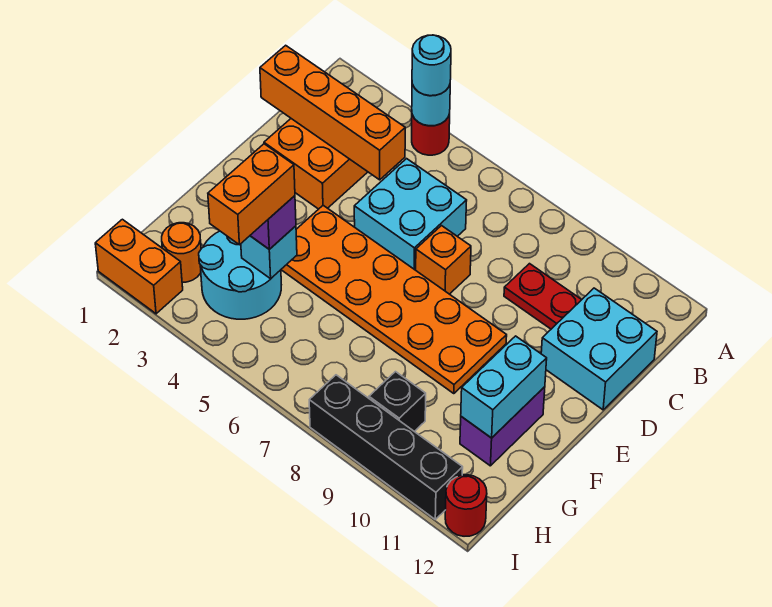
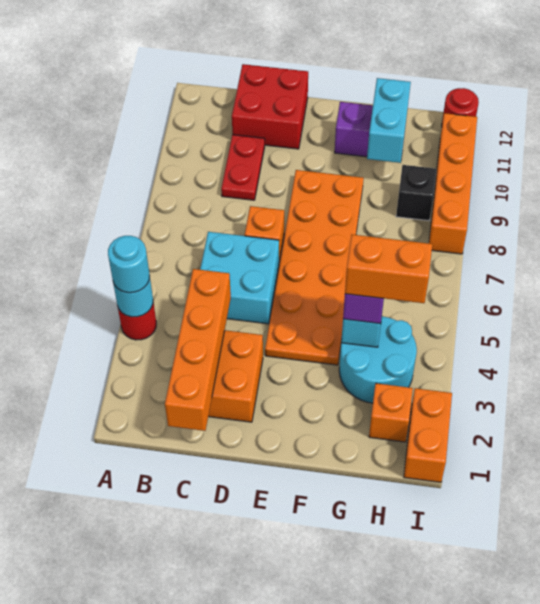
cyan brick C11:D12 level 1 -> red brick C11:D12 level 1
cyan brick F11:G11 level 2 -> cyan brick G10:G11 level 2
orange round brick H2 level 1 -> orange brick H2 level 1
black brick I8:I11 level 1 -> orange brick I8:I11 level 1

